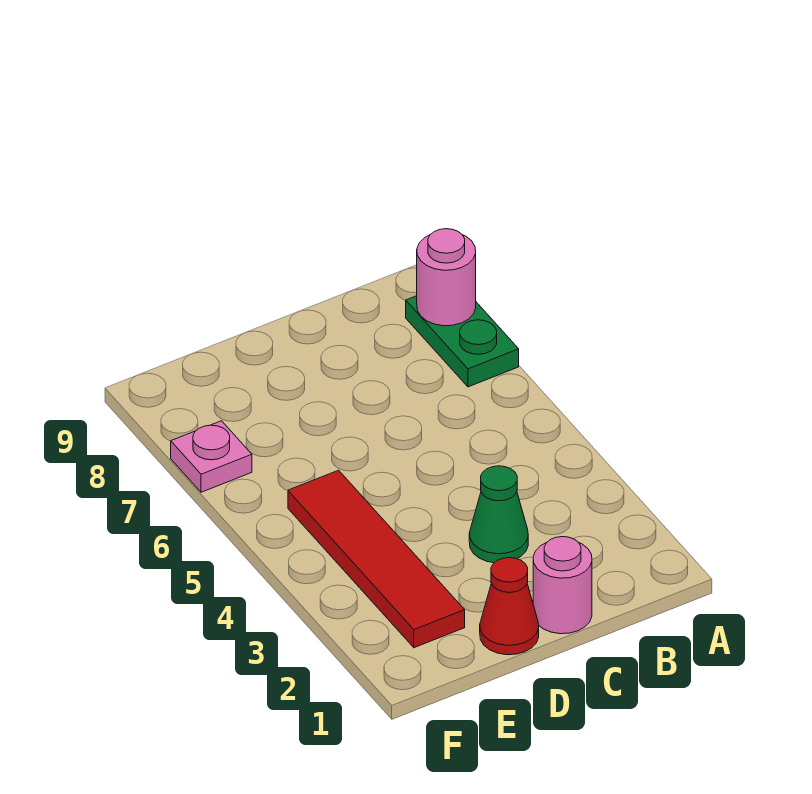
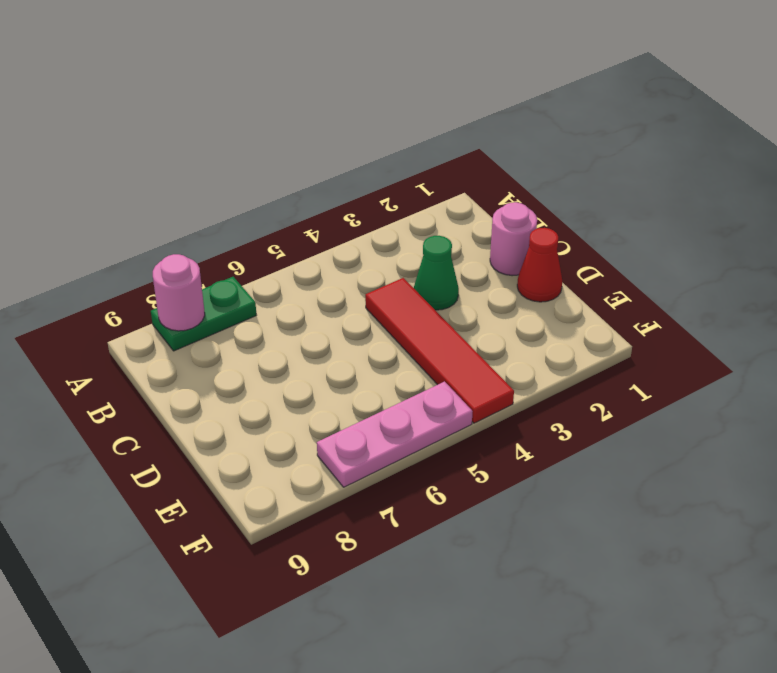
red tile E2:E5 level 1 -> red tile C4:F4 level 1
pink plate F7 level 1 -> pink plate F5:F7 level 1

